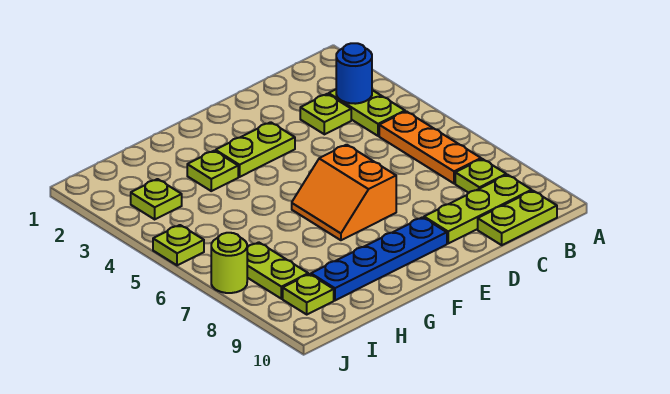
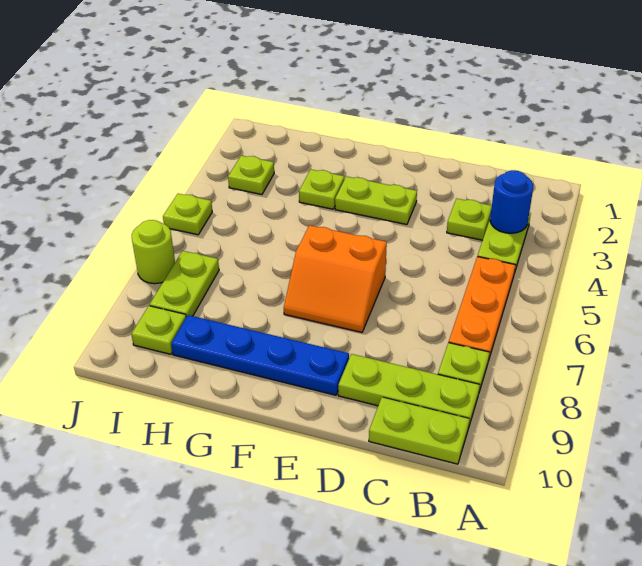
orange slope E6:F7 level 1 top E -> orange slope E6:F7 level 1 top 6

